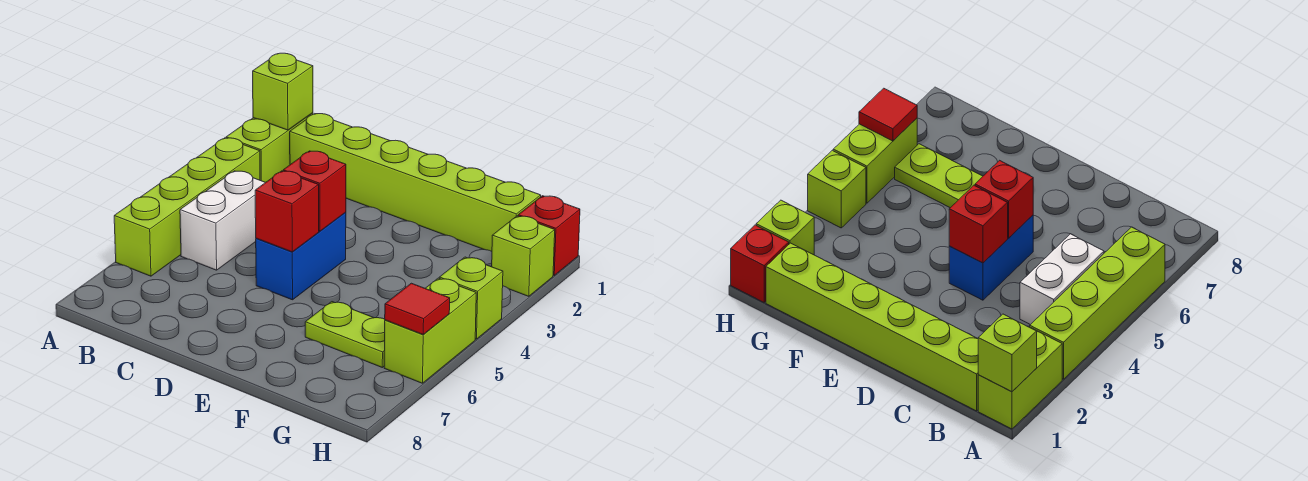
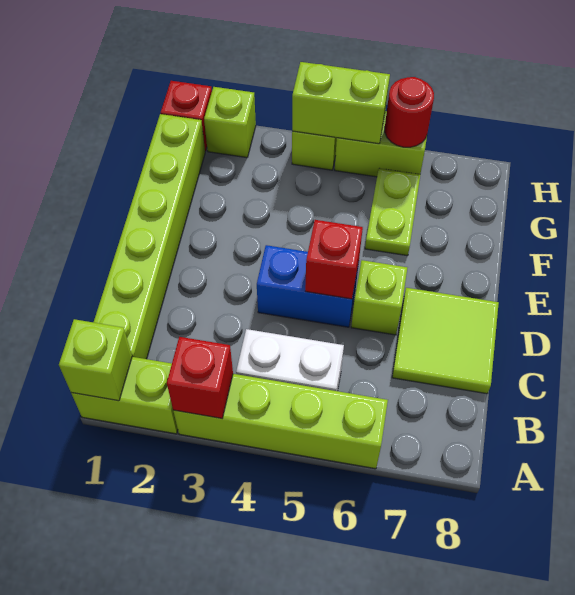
none -> lime tile C7:D8 level 1
red brick D4 level 2 -> red brick A3 level 2
none -> lime brick D6 level 1
none -> lime brick H4:H5 level 2
red tile H6 level 2 -> red round brick H6 level 2

